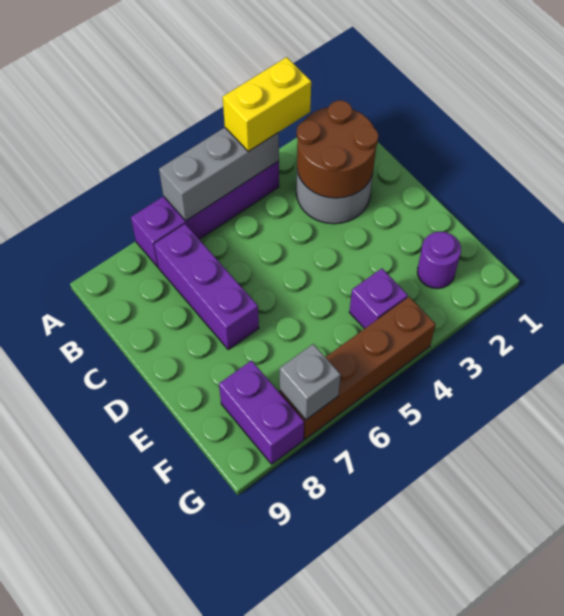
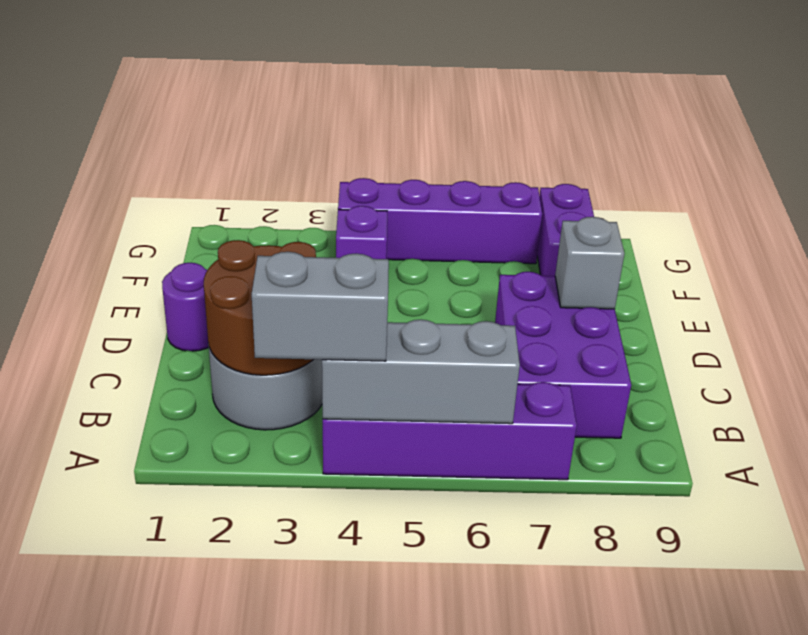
yellow brick A3:A4 level 3 -> grey brick A3:A4 level 3
purple brick B7:D7 level 1 -> purple brick B7:D8 level 1
purple round brick F2 level 1 -> purple round brick D1 level 1
brown brick G4:G7 level 1 -> purple brick G4:G7 level 1
grey brick G7 level 2 -> grey brick D8 level 2

